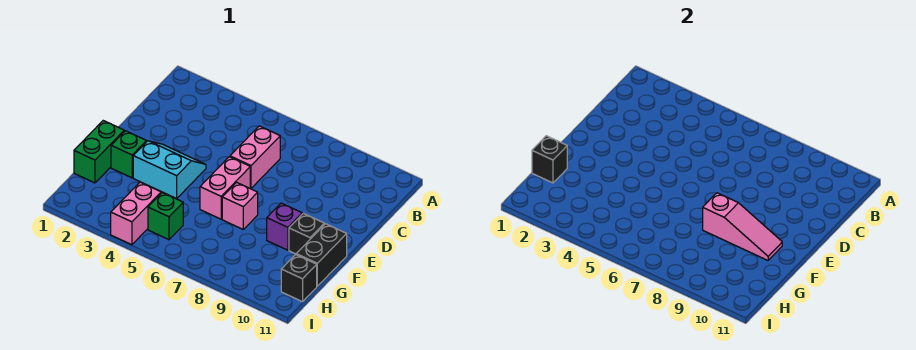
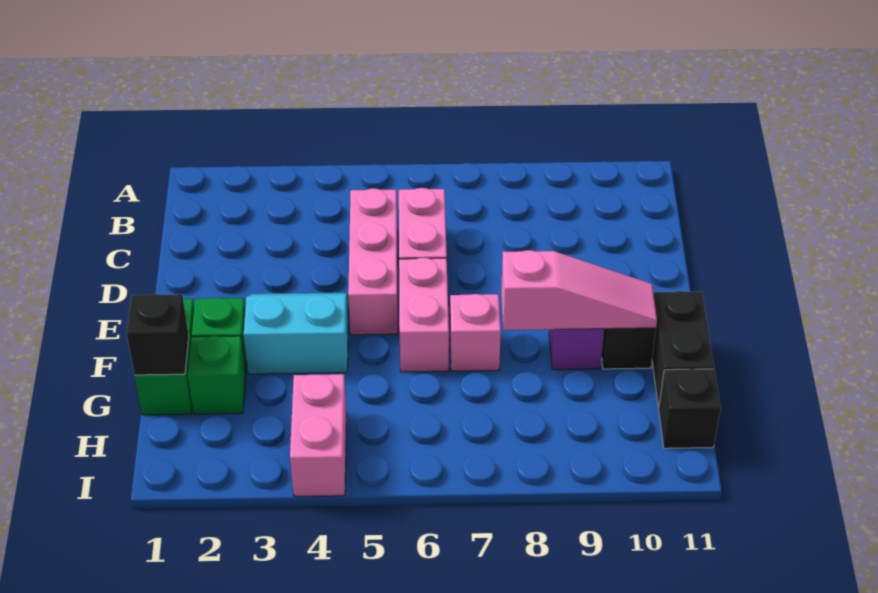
none -> pink brick C5:E5 level 1
green brick H5 level 1 -> green brick G2 level 1

